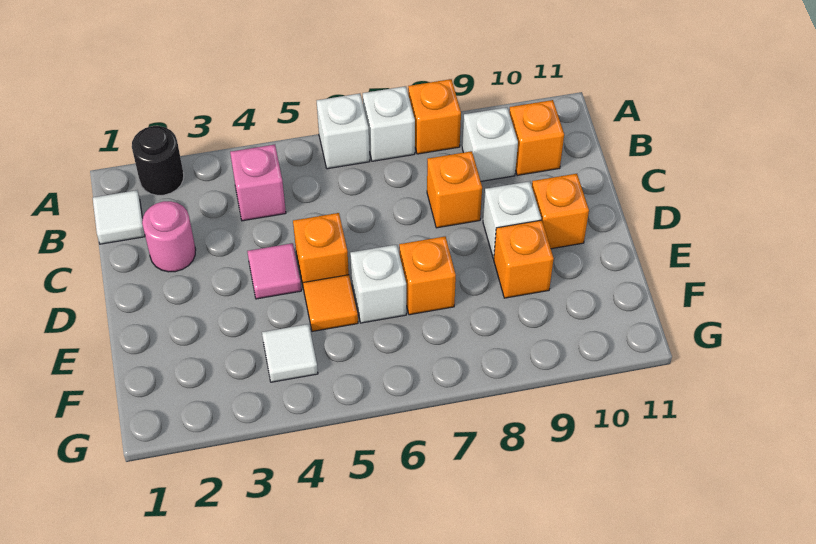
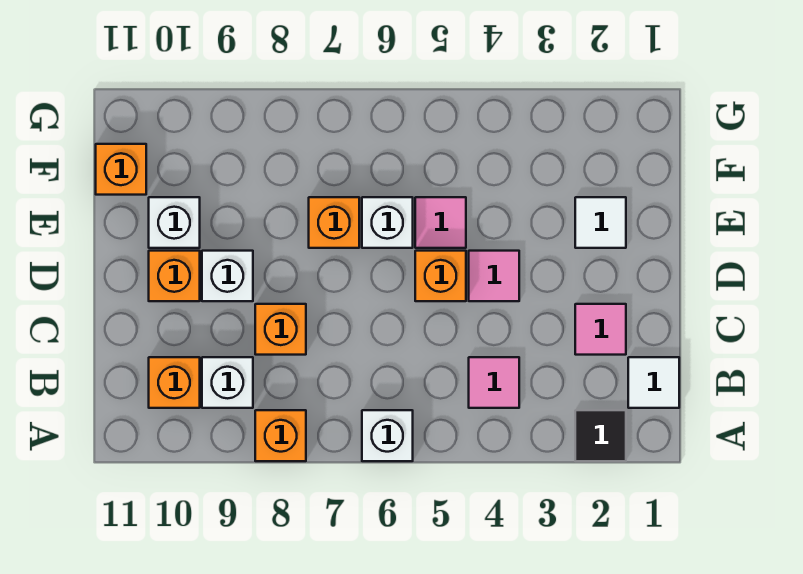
black round brick A2 level 1 -> black tile A2 level 1
white brick A7 level 1 -> white brick E10 level 1
pink brick B4 level 1 -> pink tile B4 level 1
pink round brick C2 level 1 -> pink tile C2 level 1
orange tile E5 level 1 -> pink tile E5 level 1
orange brick E9 level 1 -> orange brick F11 level 1
white tile F4 level 1 -> white tile E2 level 1

